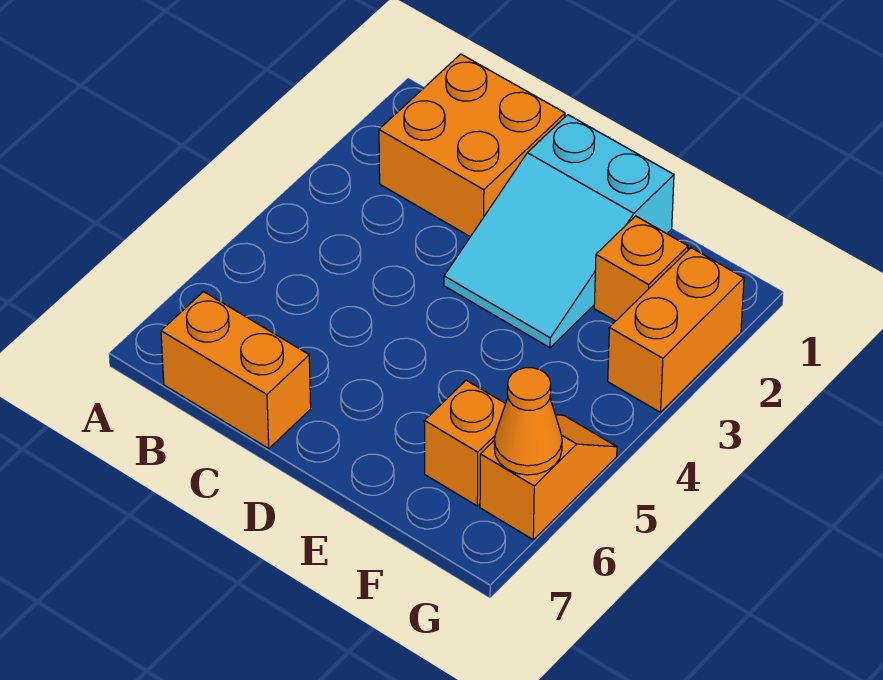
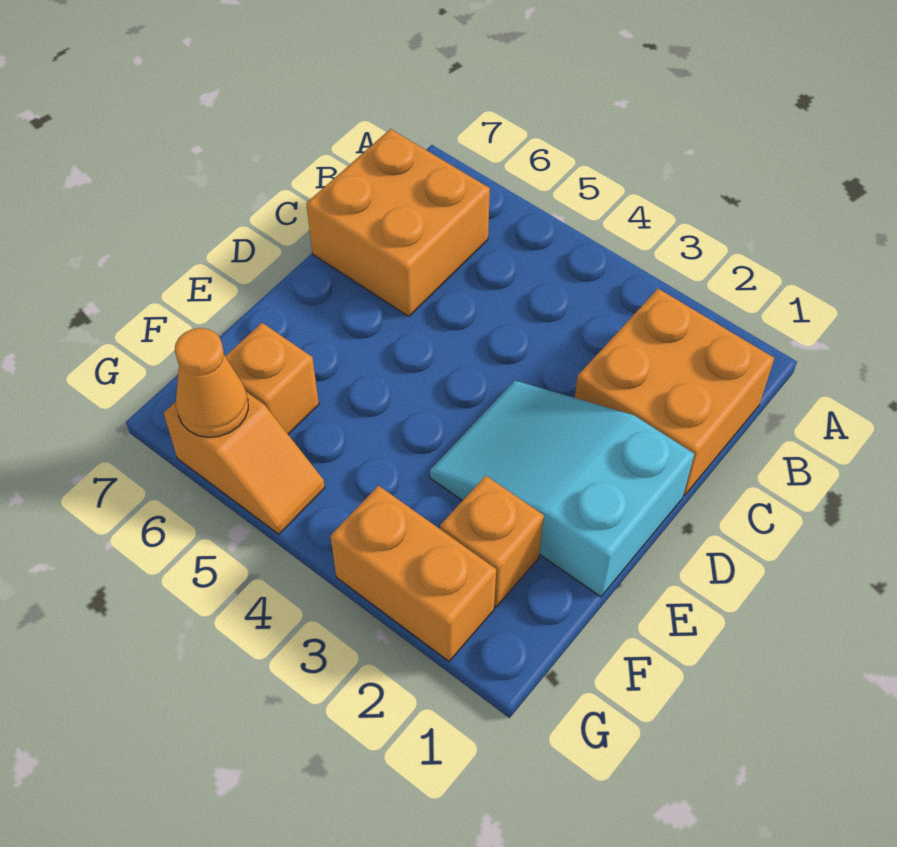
orange brick B7:C7 level 1 -> orange brick B6:C7 level 1

